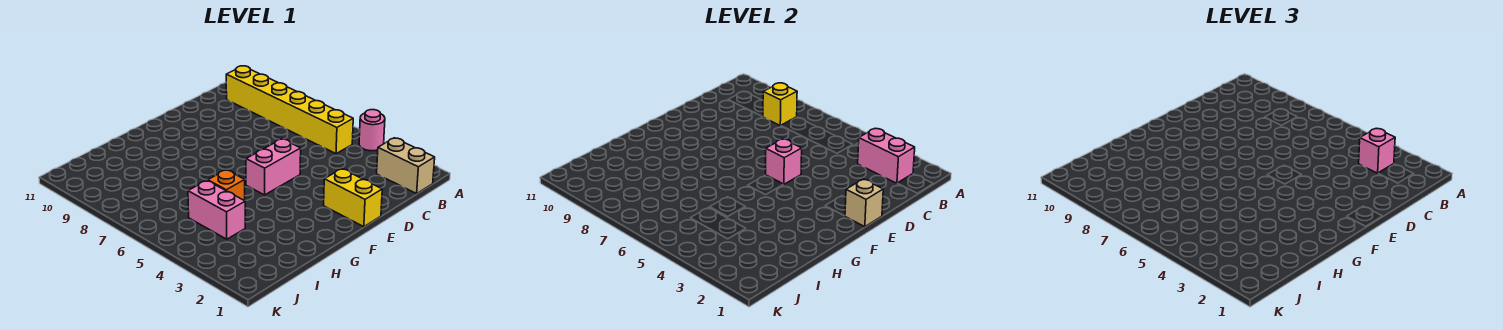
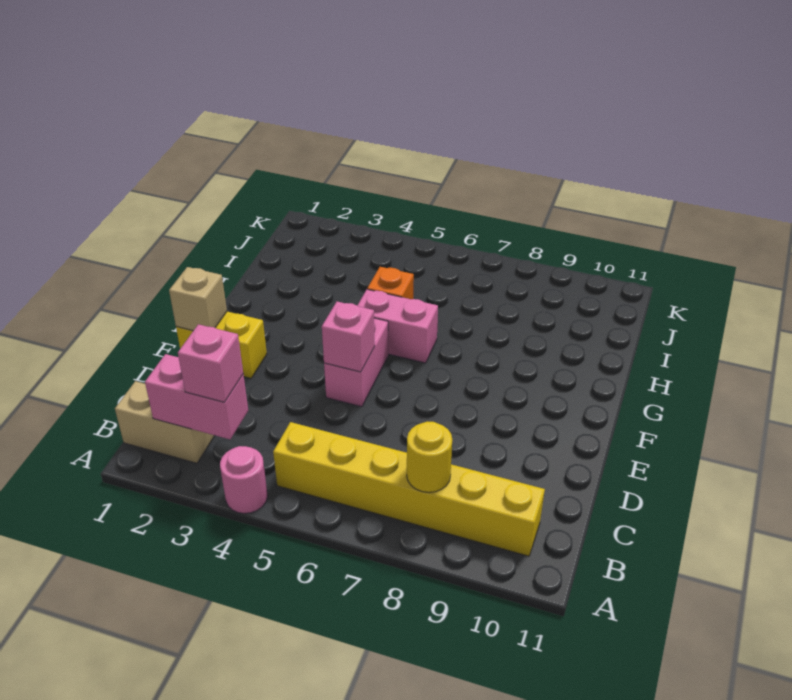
yellow brick B8 level 2 -> yellow round brick B8 level 2
pink brick I4:I5 level 1 -> pink brick G5:G6 level 1

